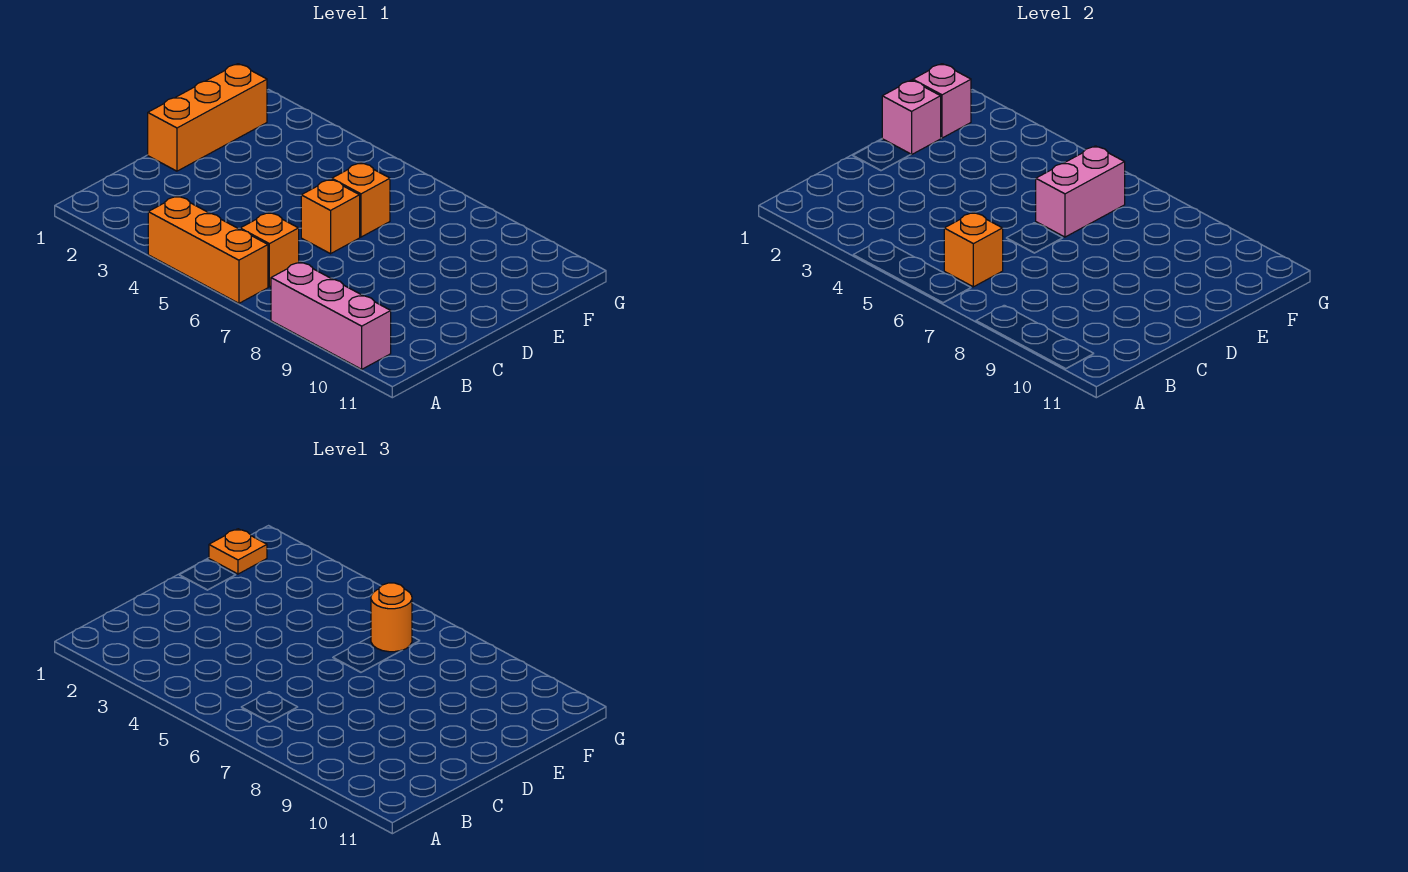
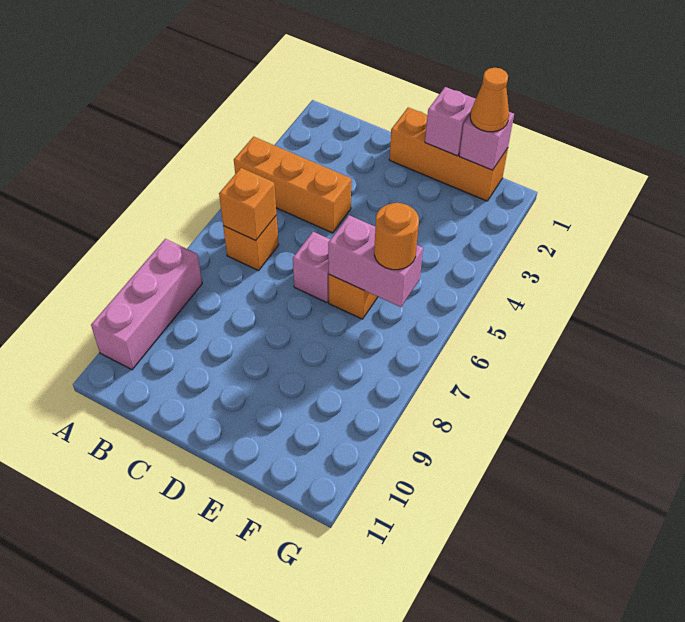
orange brick A4:A6 level 1 -> orange brick A4:C4 level 1
orange brick D6 level 1 -> pink brick D6 level 1
orange plate F1 level 3 -> orange cone F1 level 3

